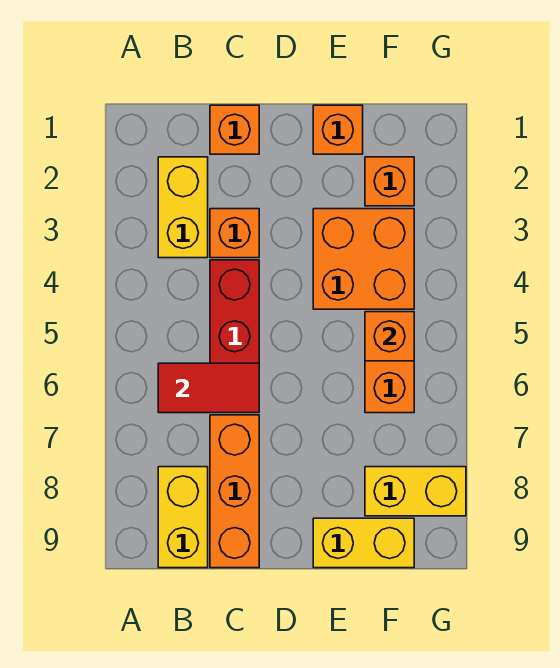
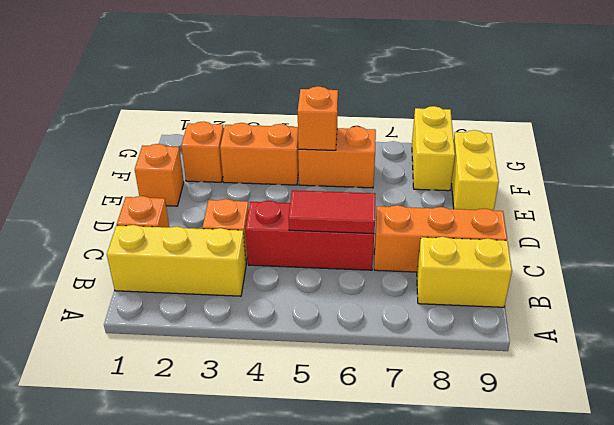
yellow brick B2:B3 level 1 -> yellow brick B1:B3 level 1
red tile B6:C6 level 2 -> red tile C5:C6 level 2
orange brick E3:F4 level 1 -> orange brick F3:F4 level 1

